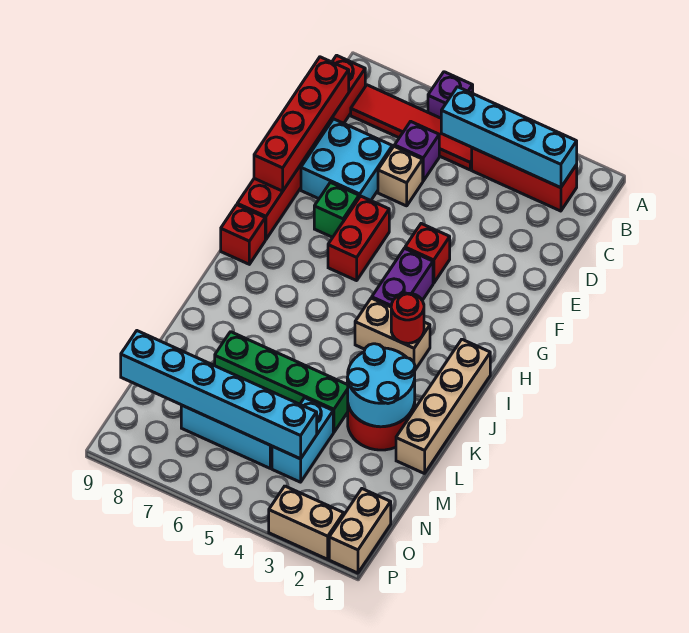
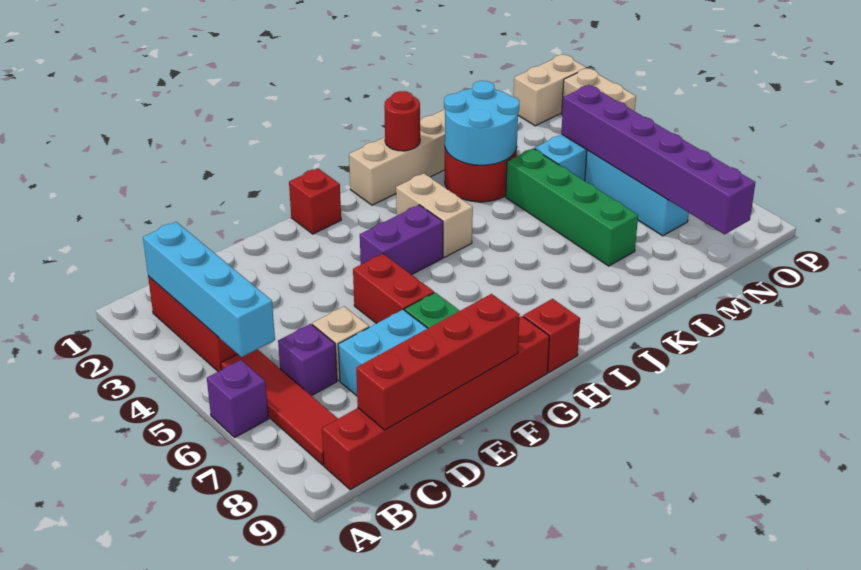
red brick F4 level 1 -> red brick G1 level 1
red brick F6:G6 level 1 -> red brick F5:F6 level 1
red round brick I3 level 2 -> red round brick J1 level 2
cyan brick N4:N9 level 2 -> purple brick N4:N9 level 2

